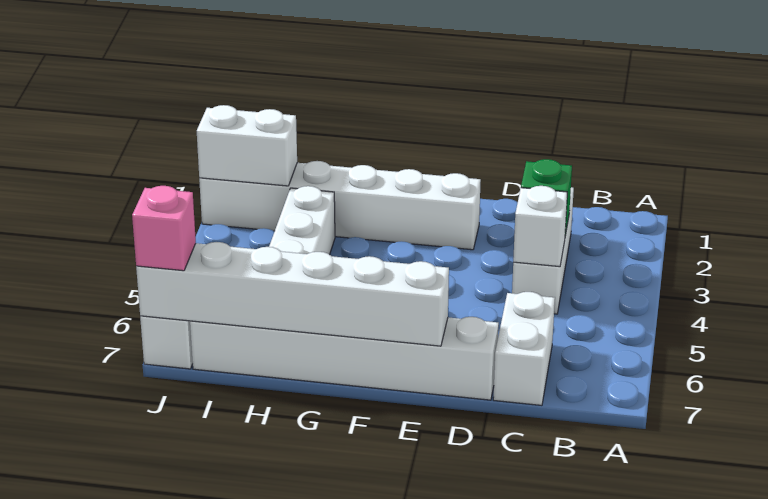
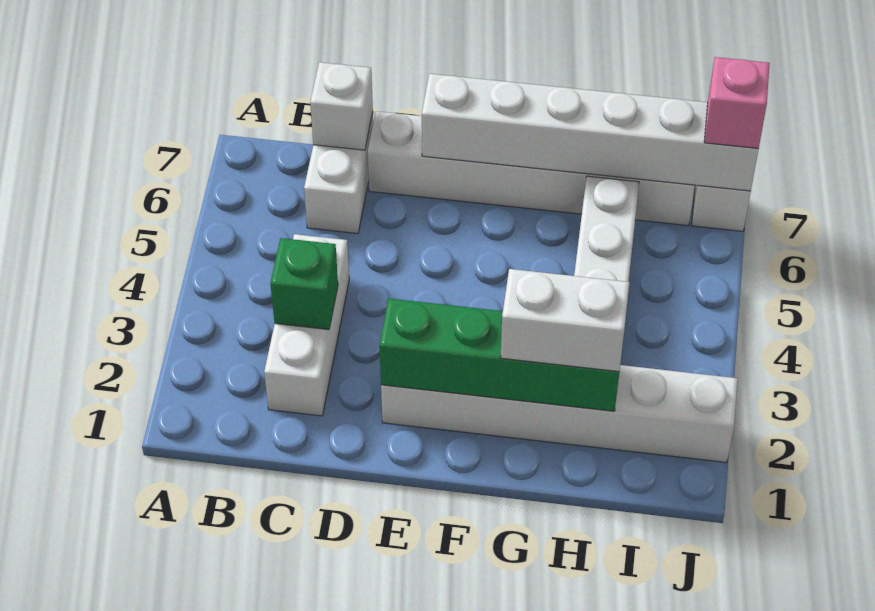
white brick C4 level 2 -> white brick C7 level 2
none -> green brick E2:H2 level 2
white brick I2:J2 level 2 -> white brick G2:H2 level 3

